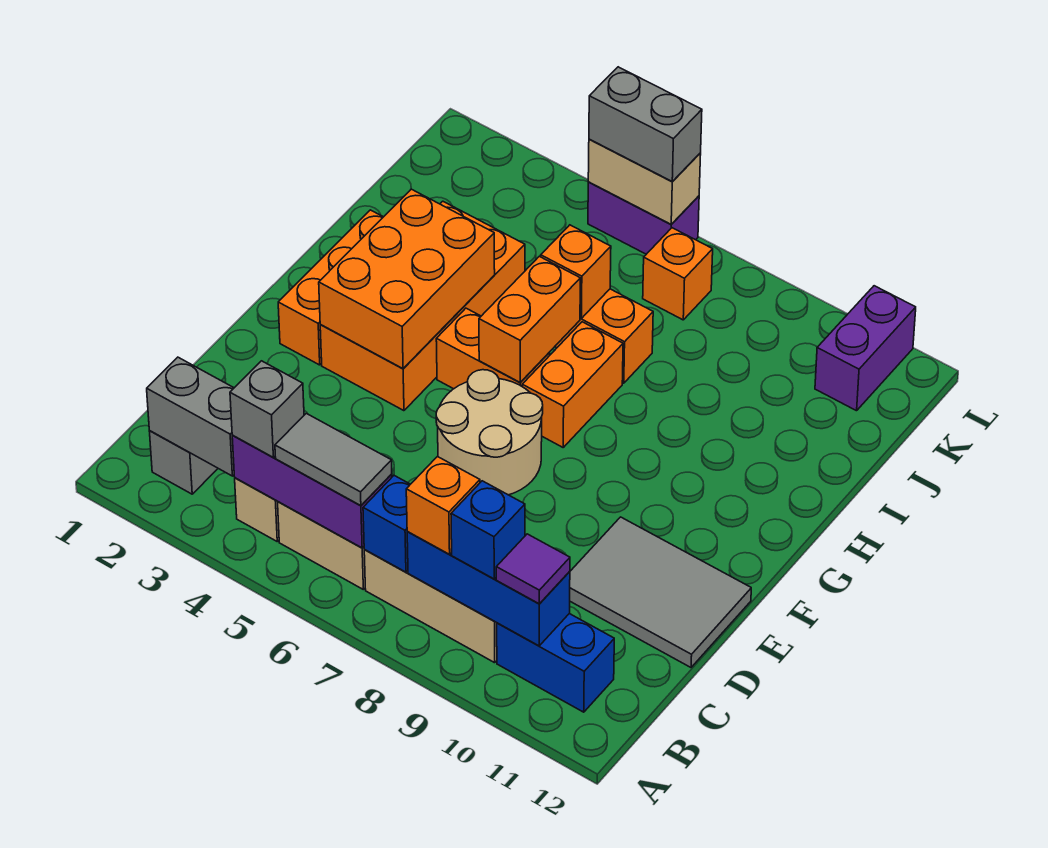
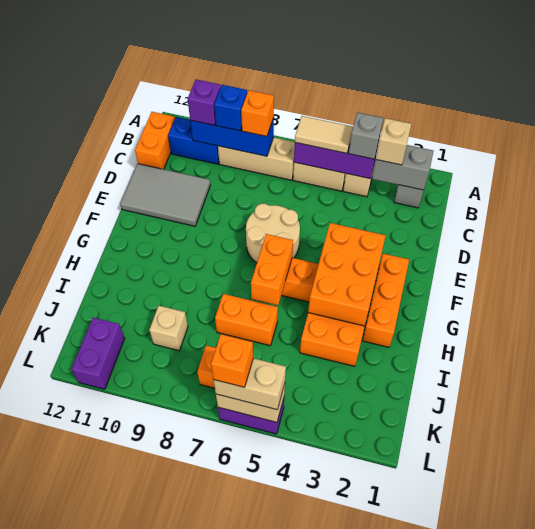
none -> tan brick B3 level 3
grey tile B5:B6 level 3 -> tan tile B5:B6 level 3
blue brick B7 level 2 -> none
purple tile B10 level 3 -> purple brick B10 level 3
orange brick G7:H7 level 1 -> orange brick B12:C12 level 1
orange brick I6 level 2 -> orange brick L6 level 4
none -> tan brick J9 level 1
grey brick L5:L6 level 3 -> tan brick L5:L6 level 3

